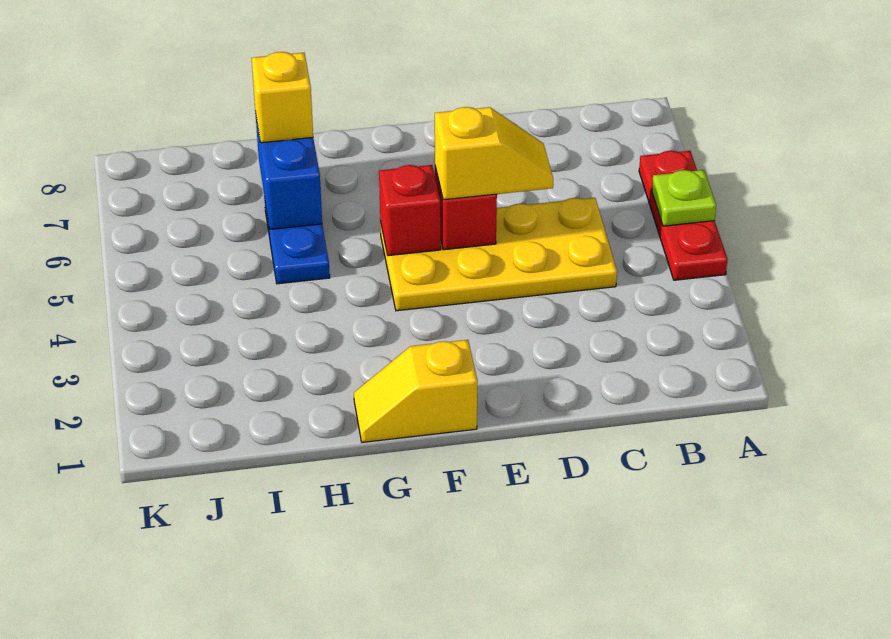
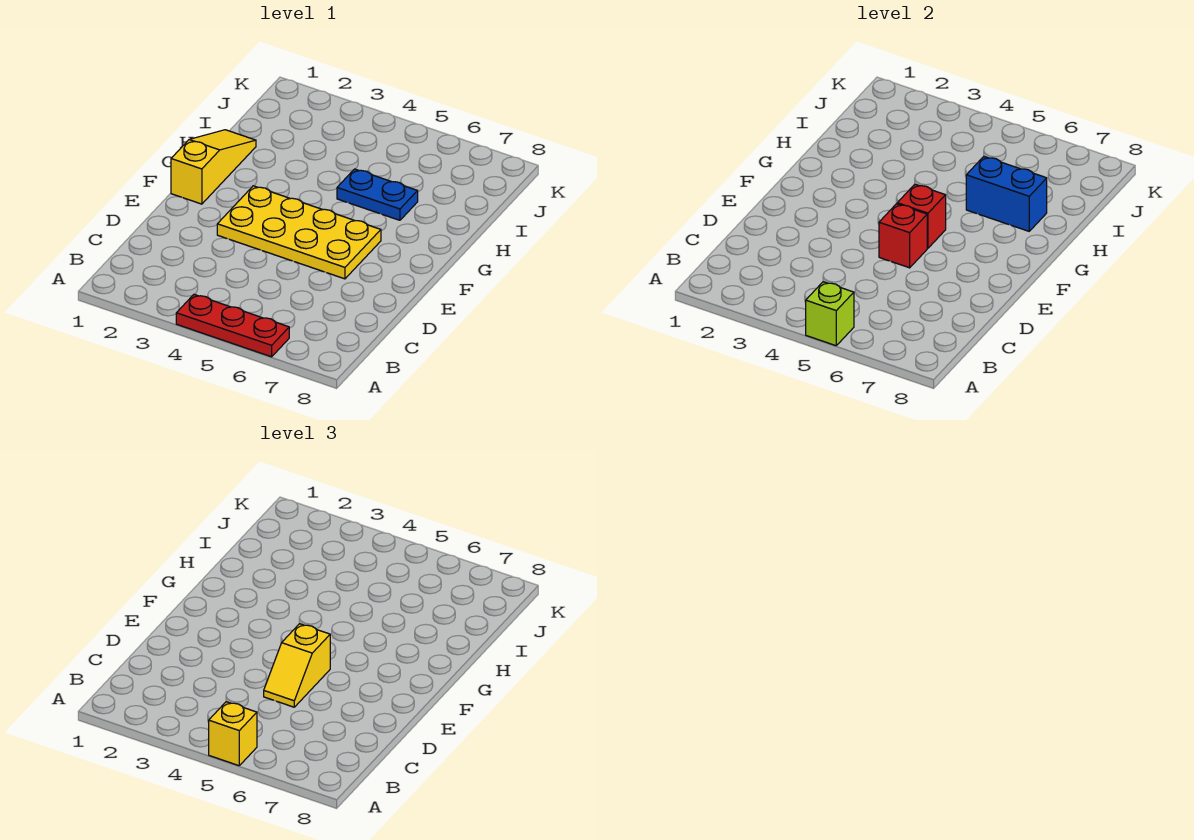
lime plate A5 level 2 -> lime brick A5 level 2
yellow plate C4:F5 level 1 -> yellow plate E3:F6 level 1
yellow slope F1:G1 level 1 top F -> yellow slope F1:H1 level 1 top F
yellow brick H7 level 3 -> yellow brick A5 level 3

